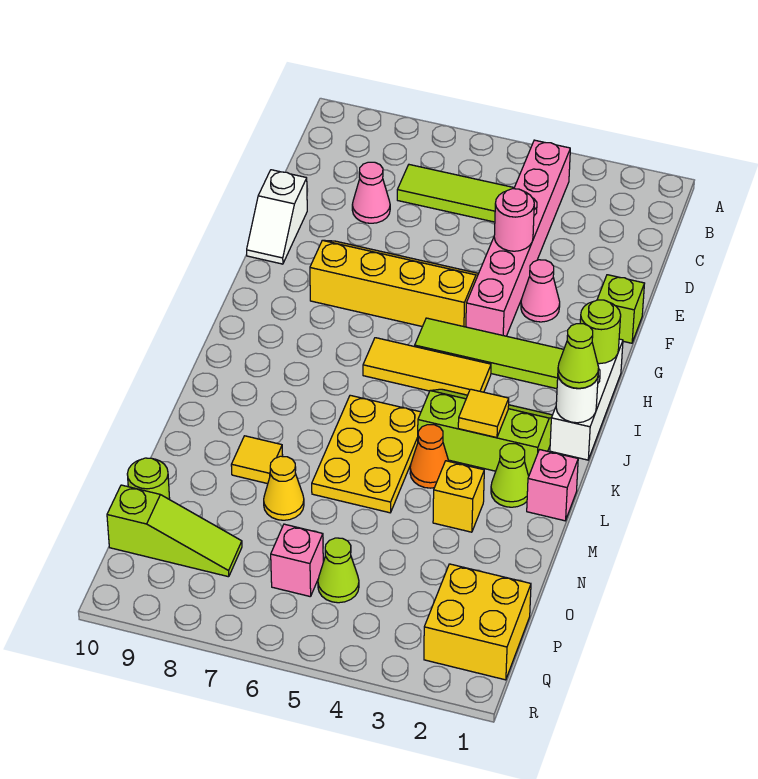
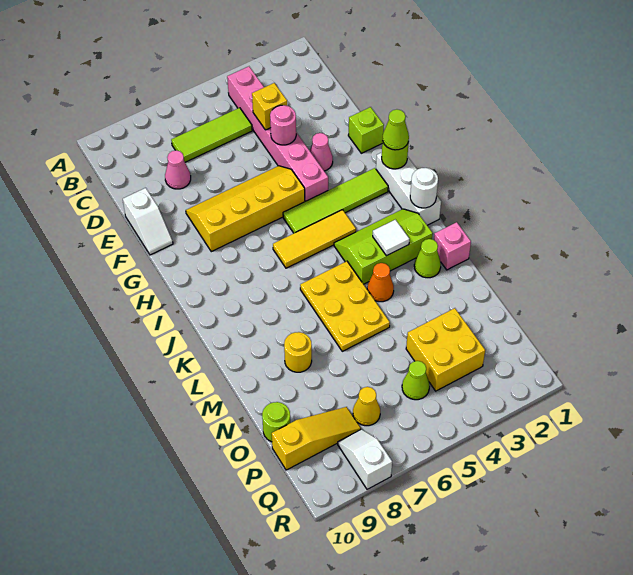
lime cone J1 level 3 -> lime cone H1 level 3
yellow tile K3 level 2 -> white tile K3 level 2
yellow brick M3 level 1 -> yellow brick D4 level 2
yellow tile M8 level 1 -> yellow round brick M8 level 1
yellow cone N7 level 1 -> yellow cone P7 level 1
yellow brick P1:Q2 level 1 -> yellow brick O3:P4 level 1
pink brick P6 level 1 -> none
lime slope P8:P10 level 1 top 10 -> yellow slope P8:P10 level 1 top 10
none -> white slope Q8:R8 level 1 top R

